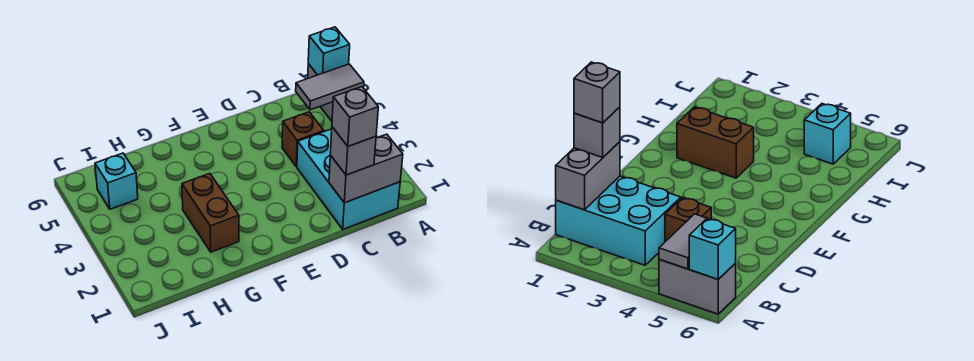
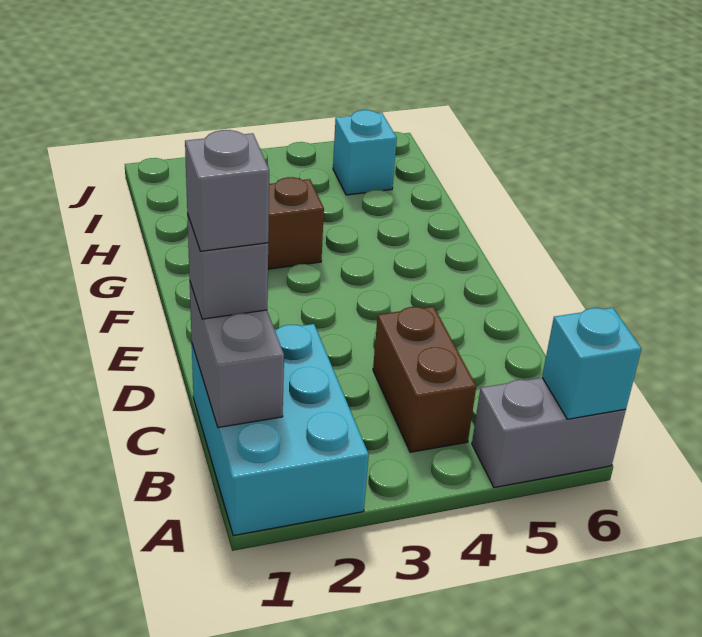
grey tile A5:B5 level 2 -> none
cyan brick B1:C3 level 1 -> cyan brick A1:C2 level 1
brown brick C4 level 1 -> brown brick B4:C4 level 1

